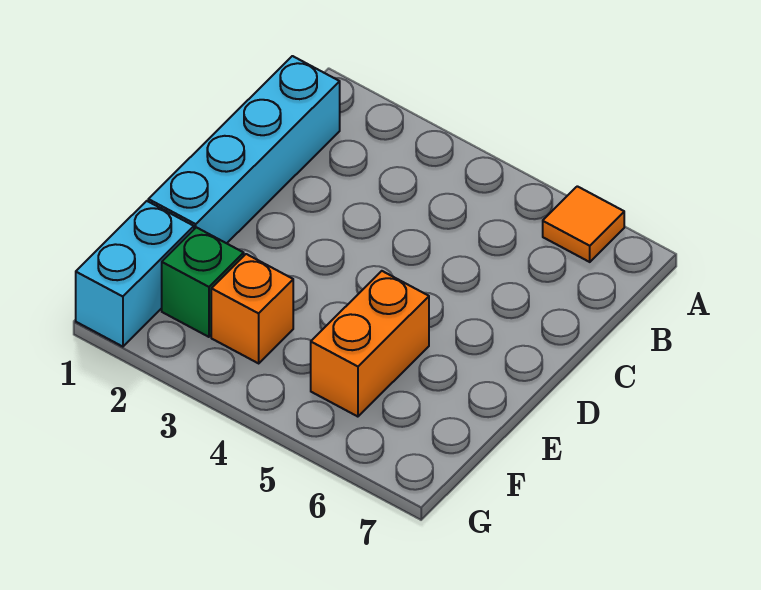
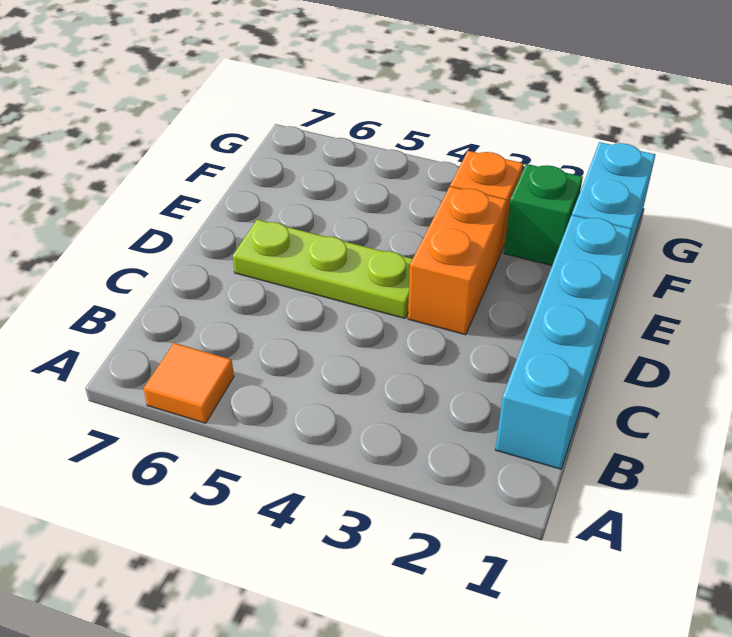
none -> lime plate D4:D6 level 1
orange brick E5:F5 level 1 -> orange brick D3:E3 level 1

